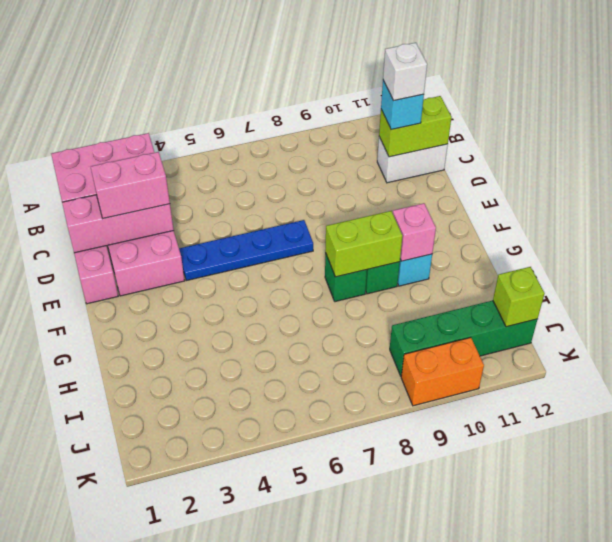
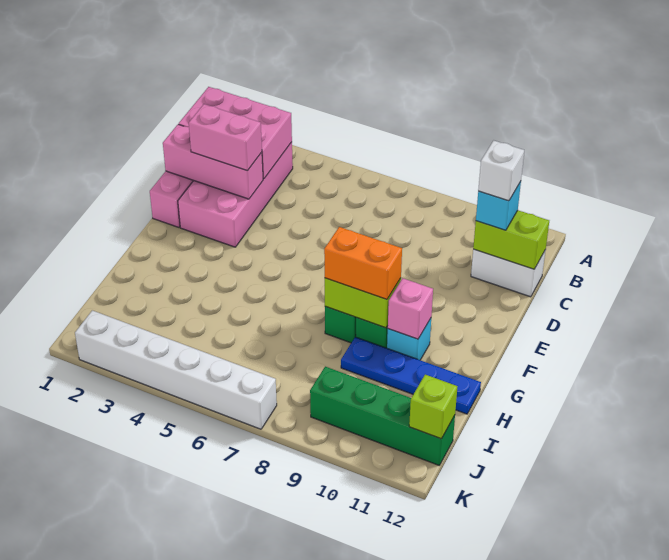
blue plate E4:E7 level 1 -> blue plate H9:H12 level 1
none -> white brick K2:K7 level 1
orange brick K9:K10 level 1 -> orange brick G8:G9 level 3

